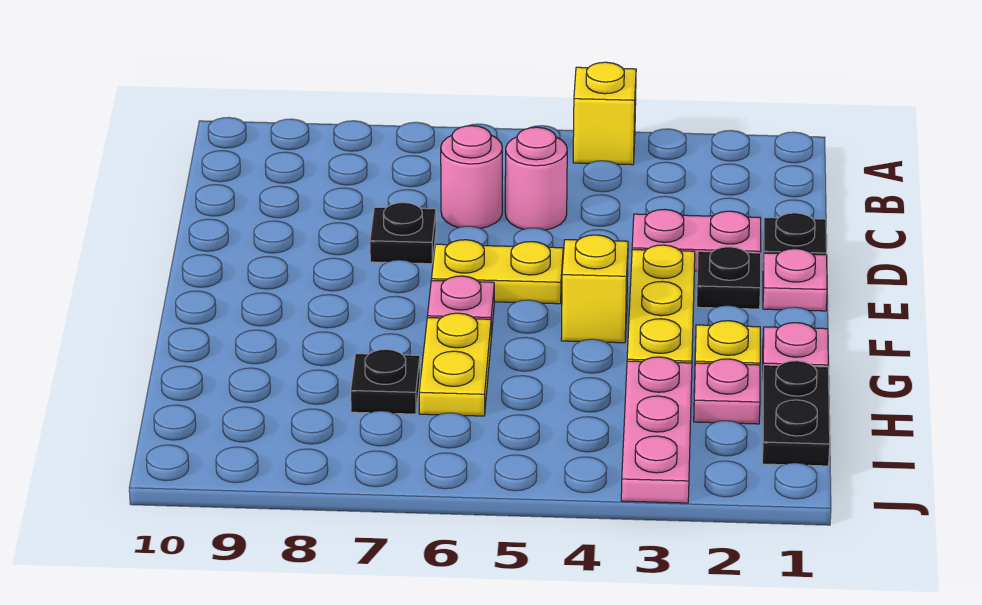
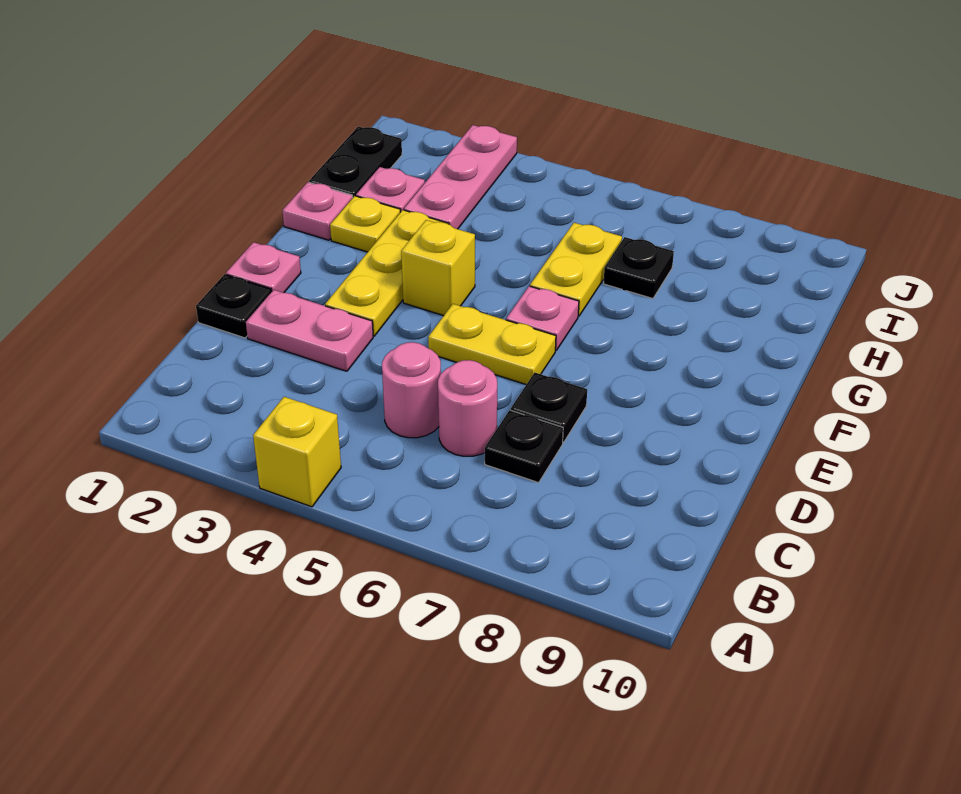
black plate E2 level 1 -> black plate C7 level 1

